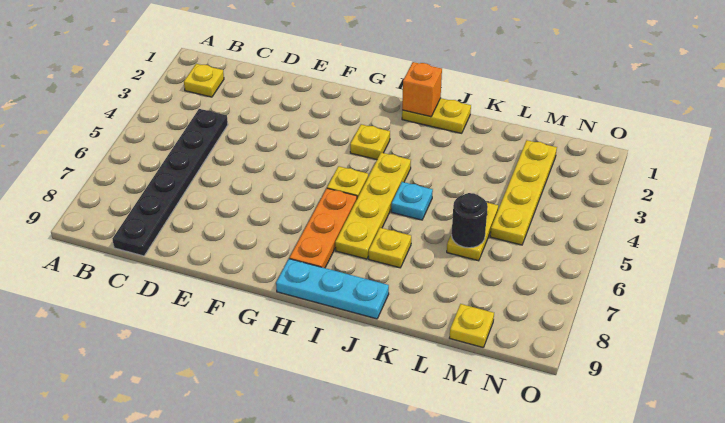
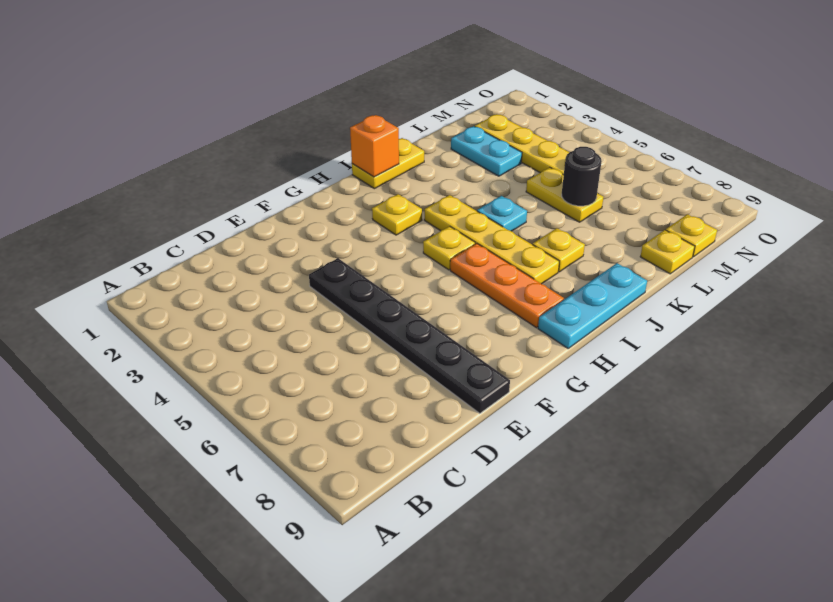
yellow plate B2 level 1 -> yellow plate L9 level 1
black plate C4:C9 level 1 -> black plate E4:E9 level 1
none -> cyan plate L2:L3 level 1

